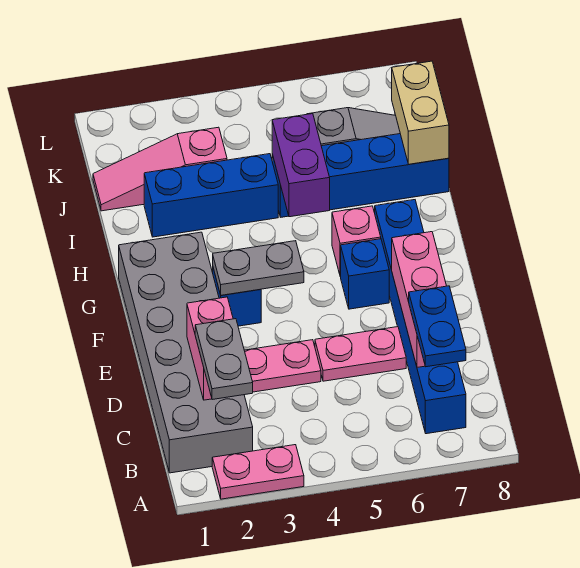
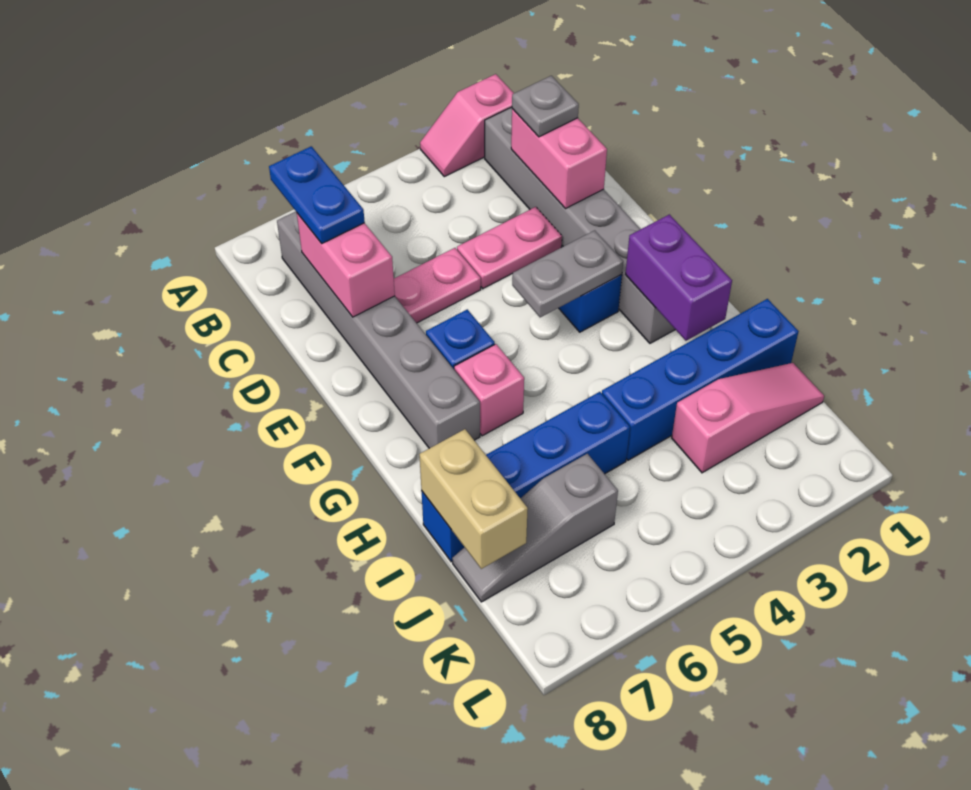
pink plate A2:A3 level 1 -> pink slope A2:A3 level 1 top 2
grey brick B1:G2 level 1 -> grey brick B2:G2 level 1
grey plate B2:C2 level 3 -> grey plate C2 level 3
blue brick B7:G7 level 1 -> grey brick B7:G7 level 1
pink brick C7:E7 level 2 -> pink brick C7:D7 level 2
purple brick H5:I5 level 2 -> purple brick G2:H2 level 2
blue brick I2:I4 level 1 -> blue brick I1:I4 level 1

